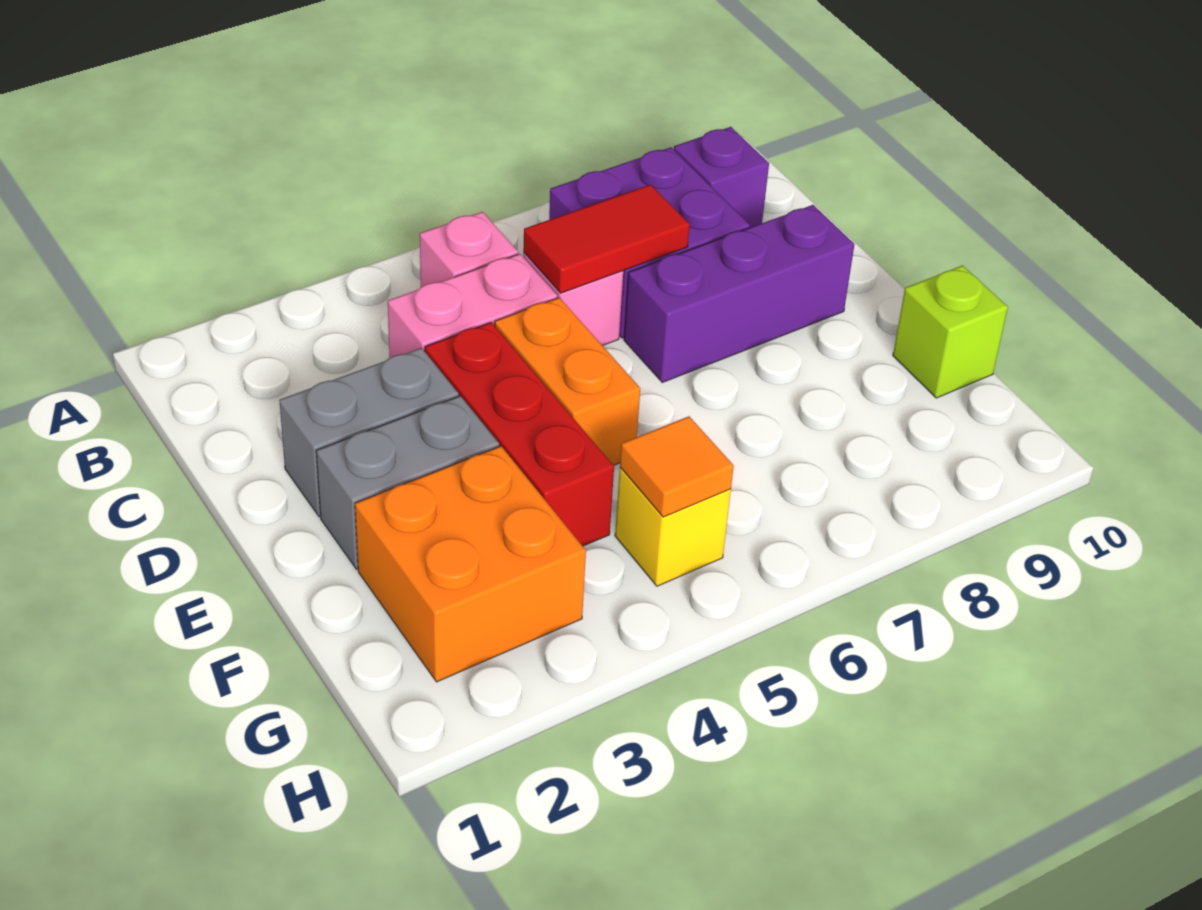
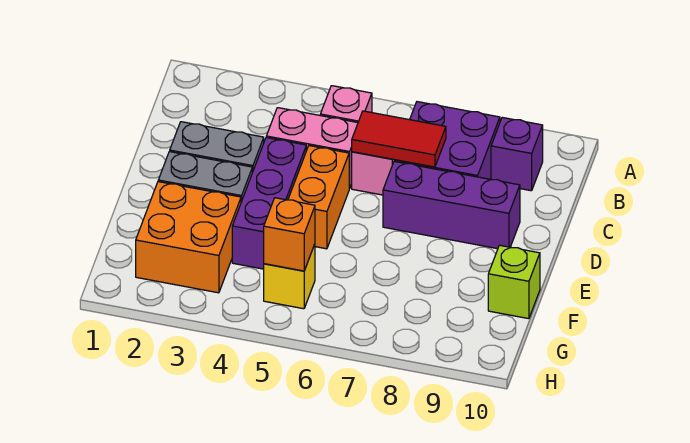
red brick D4:F4 level 1 -> purple brick D4:F4 level 1
orange tile G5 level 2 -> orange brick G5 level 2

